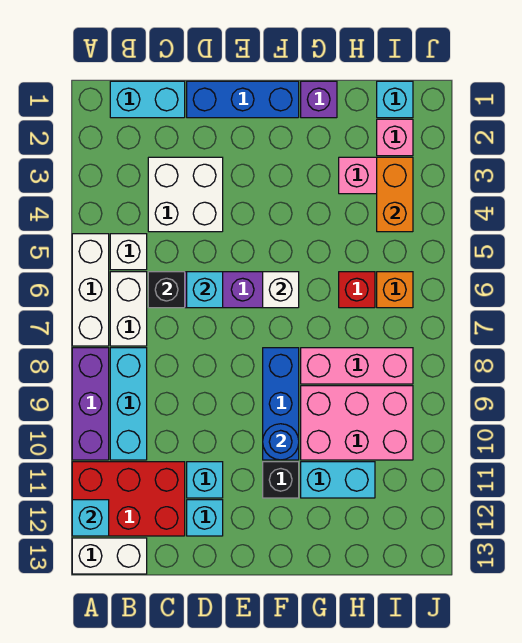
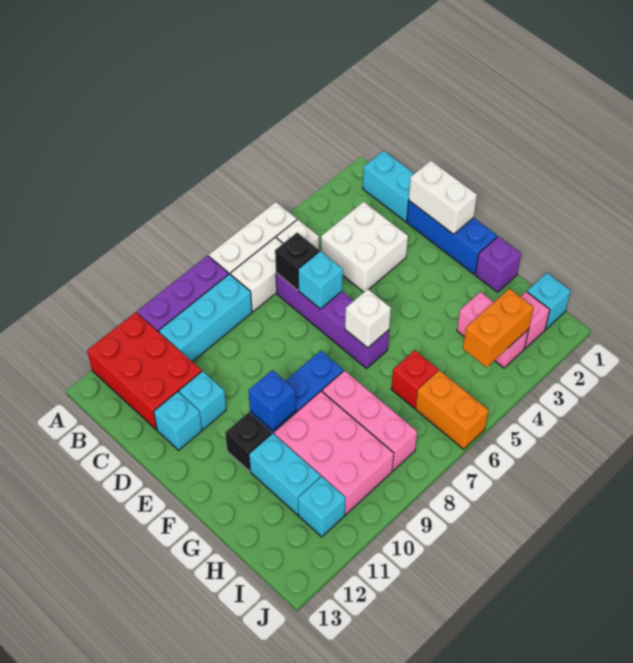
cyan brick A12 level 2 -> cyan brick I11 level 1
white brick A13:B13 level 1 -> white brick D1:E1 level 2
blue round brick F10 level 2 -> blue brick F10 level 2
orange brick I6 level 1 -> orange brick I6:J6 level 1

